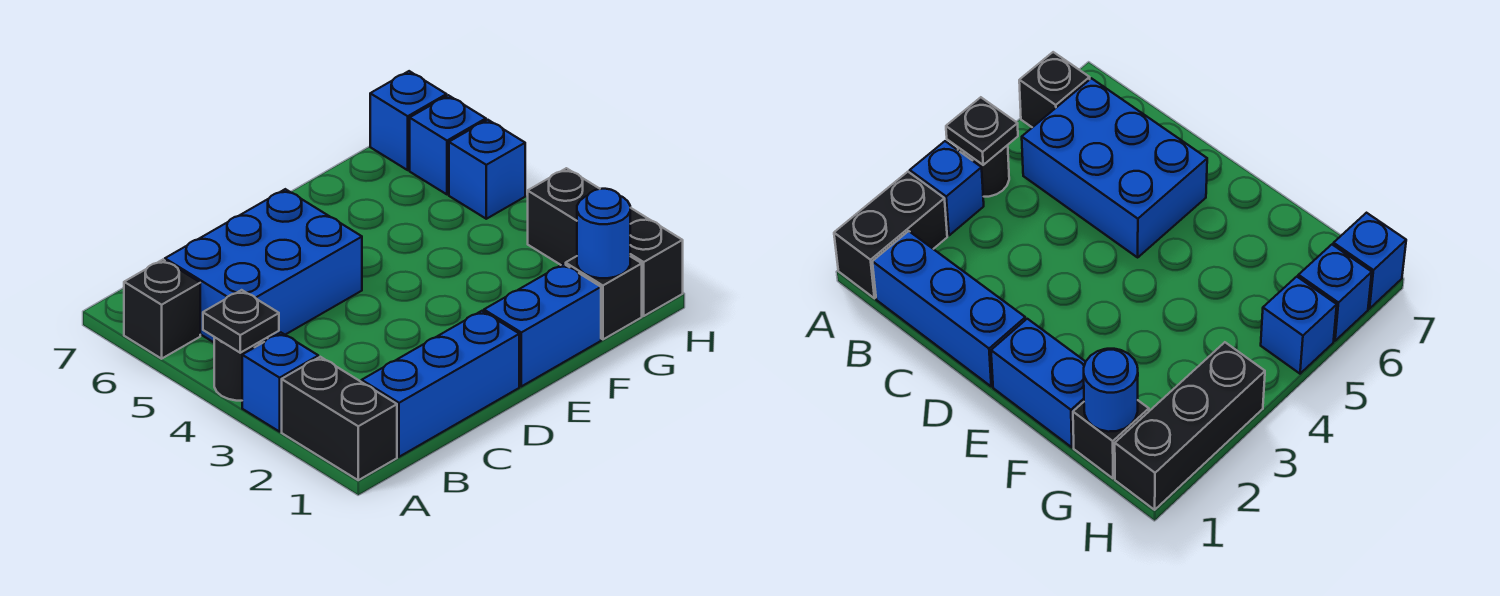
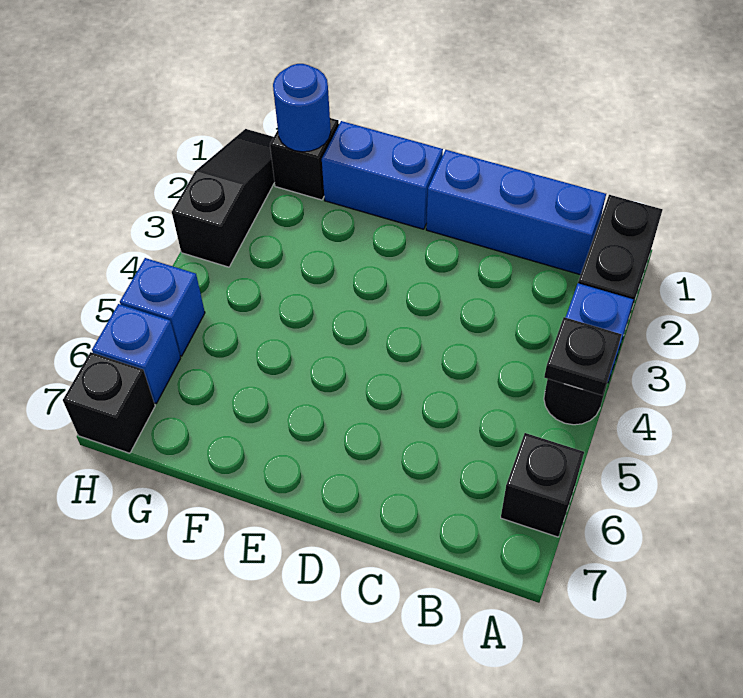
blue brick B5:D6 level 1 -> none
black brick H1:H3 level 1 -> black slope H1:H3 level 1 top 3
blue brick H7 level 1 -> black brick H7 level 1

